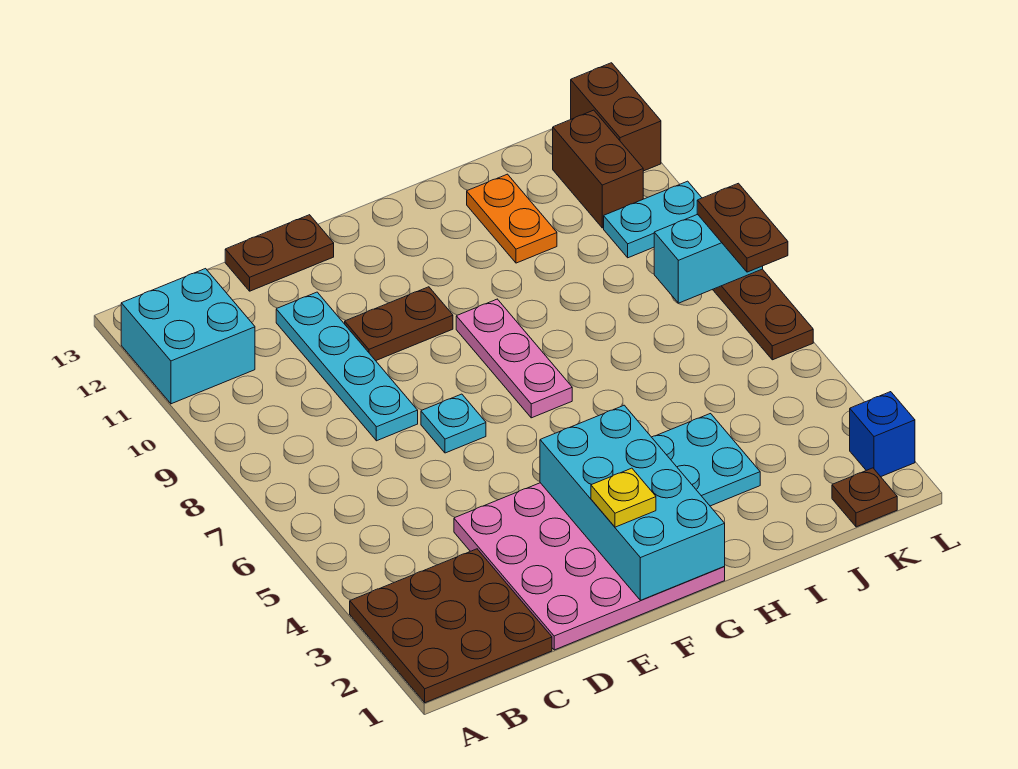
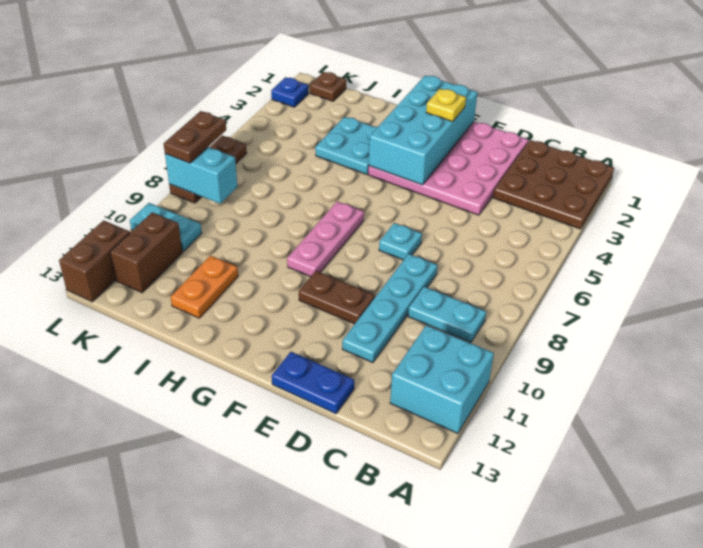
none -> cyan plate B9:C9 level 1
brown plate D13:E13 level 1 -> blue plate D13:E13 level 1
blue brick L2 level 1 -> blue plate L2 level 1

